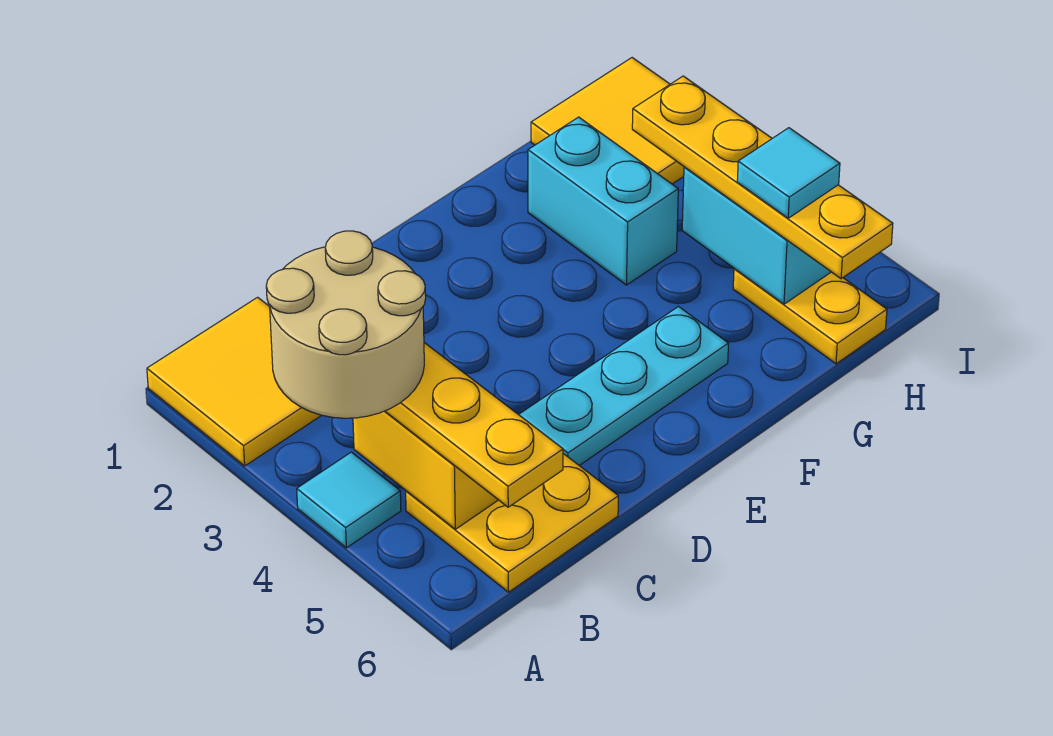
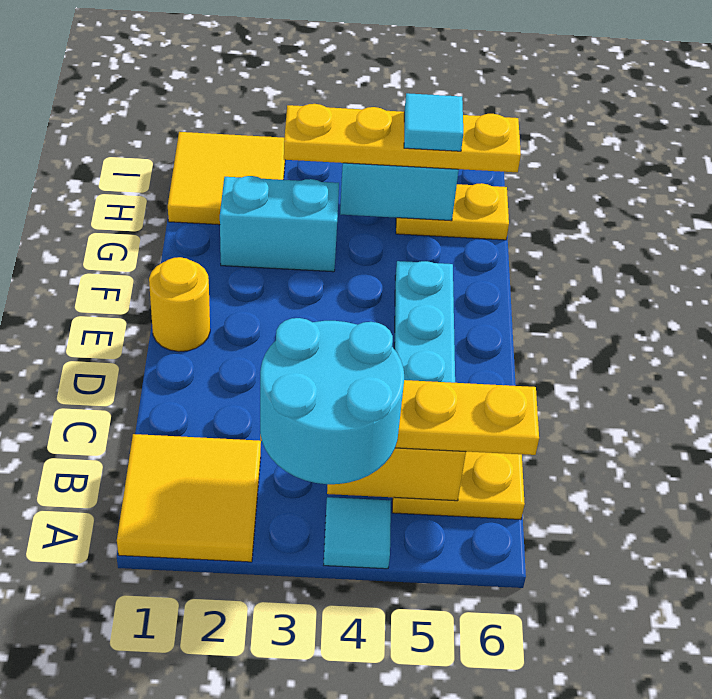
tan round brick A3:B4 level 4 -> cyan round brick A3:B4 level 4
none -> yellow round brick E1 level 1

